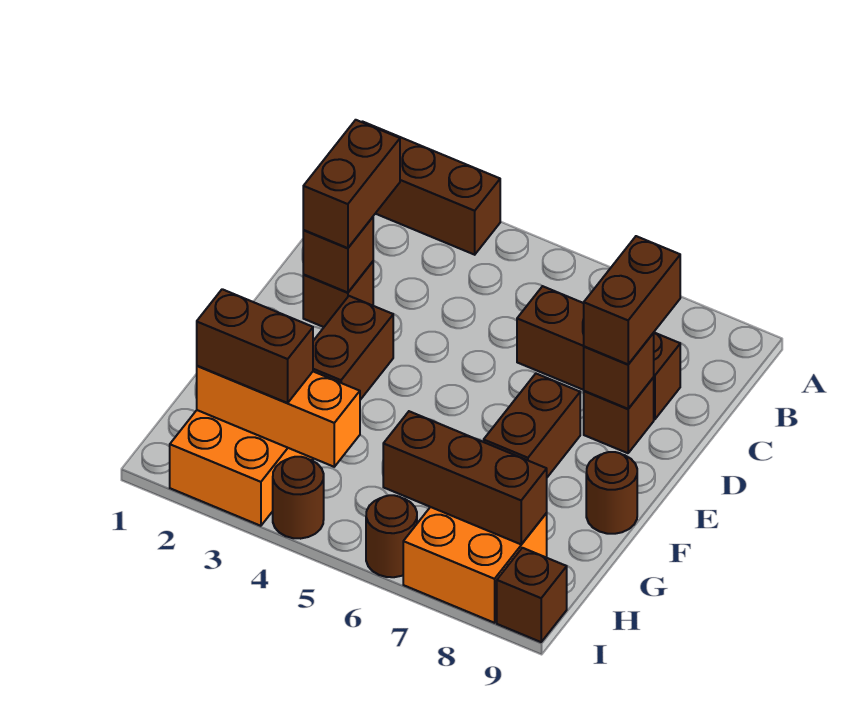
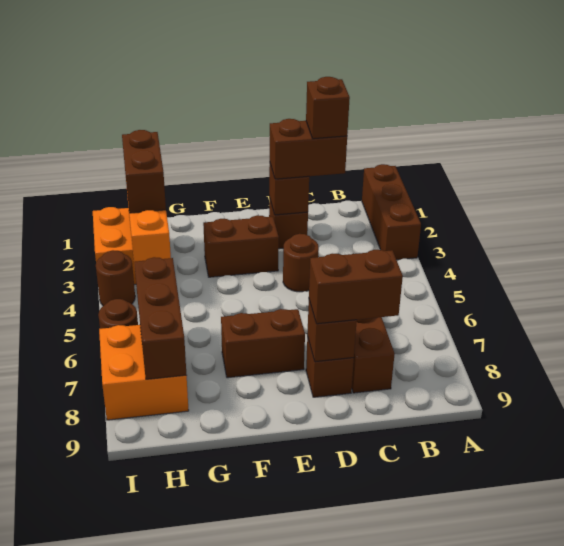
brown round brick F9 level 1 -> brown round brick D4 level 1
brown brick I9 level 1 -> brown brick C2 level 4

